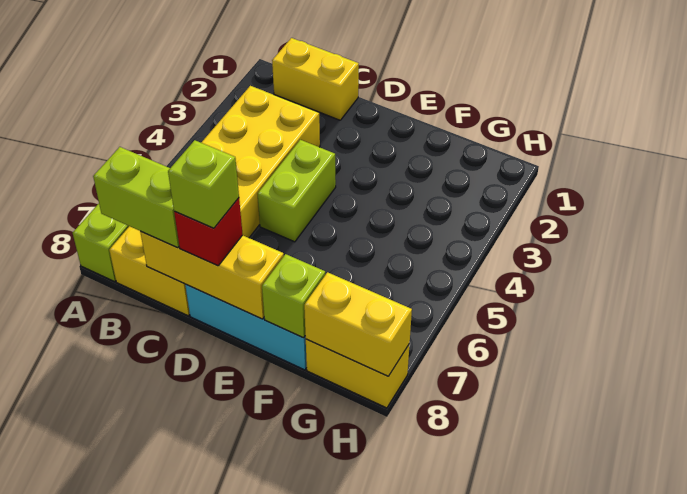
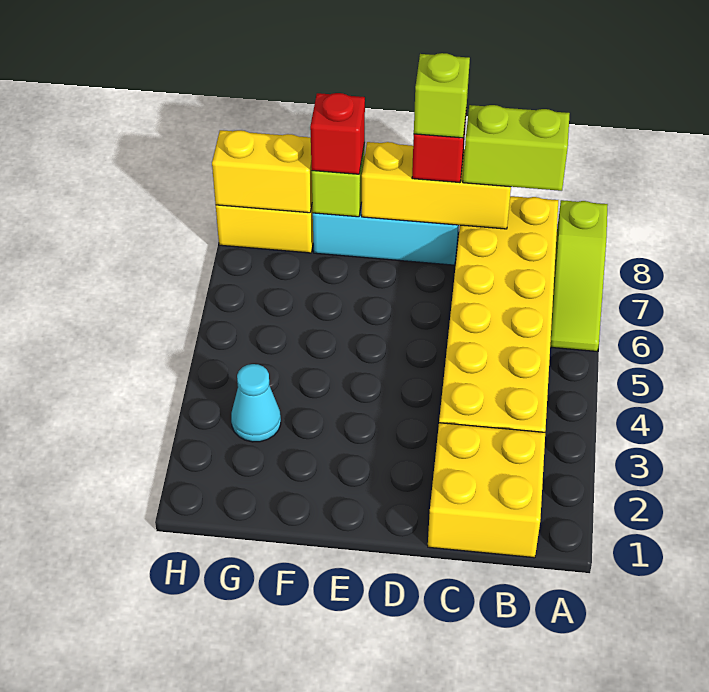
yellow brick B1:C1 level 1 -> yellow brick B1:C2 level 1
lime brick D4:D5 level 1 -> none
none -> red brick F8 level 3
none -> cyan cone G3 level 1

